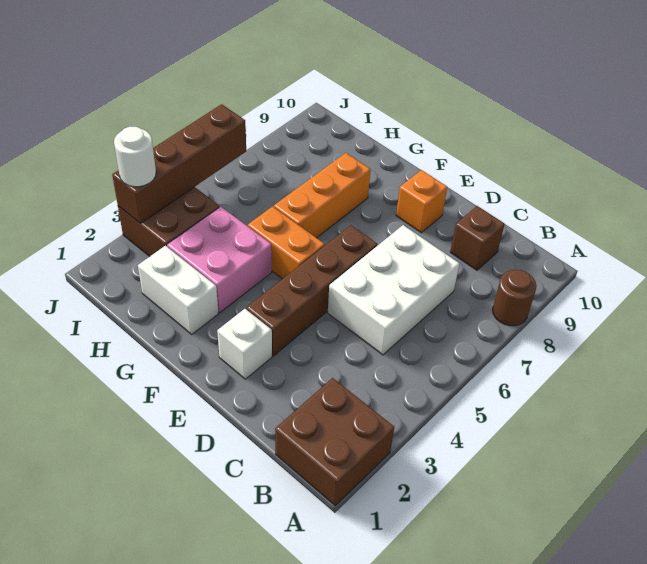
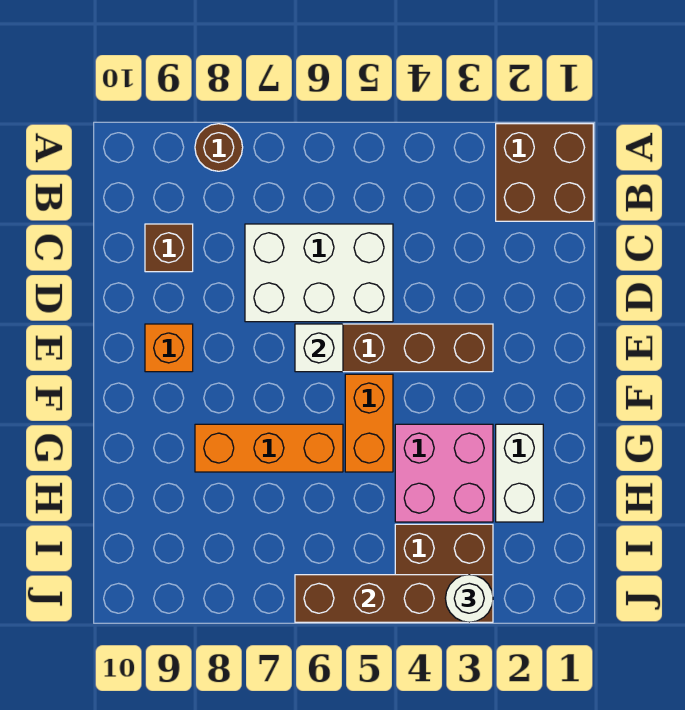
white brick E2 level 1 -> white brick E6 level 2

